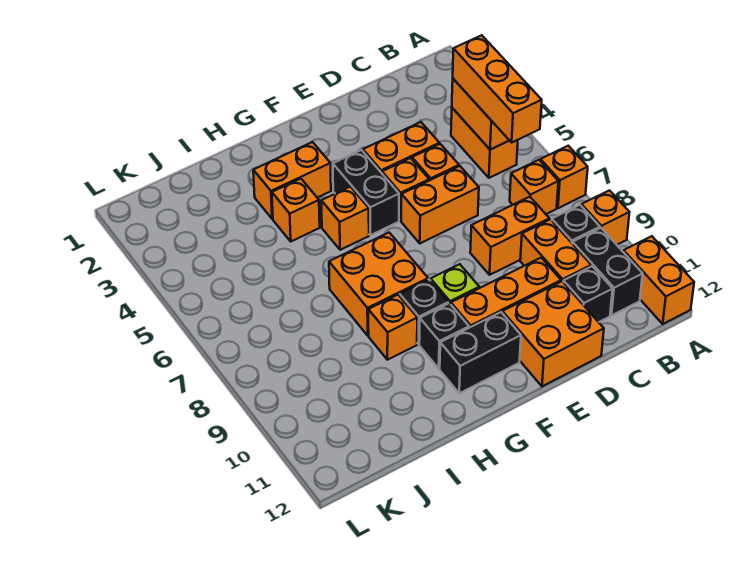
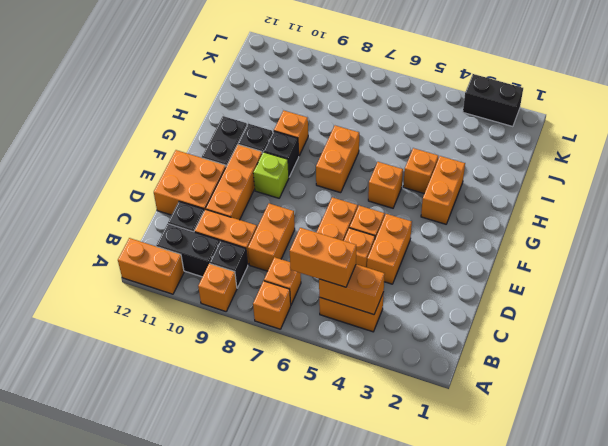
orange brick B4:B6 level 3 -> orange brick B5:B6 level 3
black brick F4:F5 level 1 -> black brick L2:L3 level 1
orange brick G7:H8 level 1 -> orange brick G7:H7 level 1

